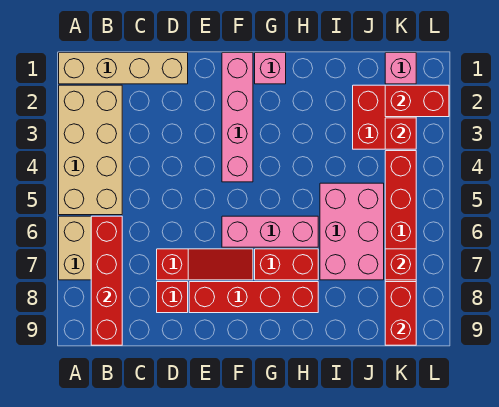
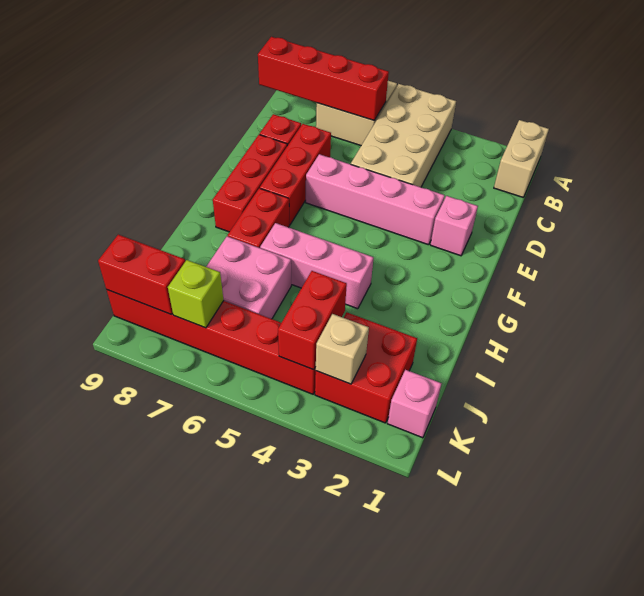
tan brick A1:D1 level 1 -> tan brick A1:B1 level 1
tan brick A2:B5 level 1 -> tan brick A4:D5 level 1
red slope D7:F7 level 1 top D -> red brick D7:F7 level 1
red brick E8:H8 level 1 -> red brick E8:G8 level 1
pink brick F1:F4 level 1 -> pink brick E3:E6 level 1
pink brick F6:H6 level 1 -> pink brick H4:H6 level 1
pink brick G1 level 1 -> pink brick E2 level 1
pink brick I5:J7 level 1 -> pink brick I6:J7 level 1
red brick K2:L2 level 2 -> red brick J4:K4 level 2
red brick K3 level 2 -> tan brick K3 level 2
red brick K7 level 2 -> lime brick K7 level 2

